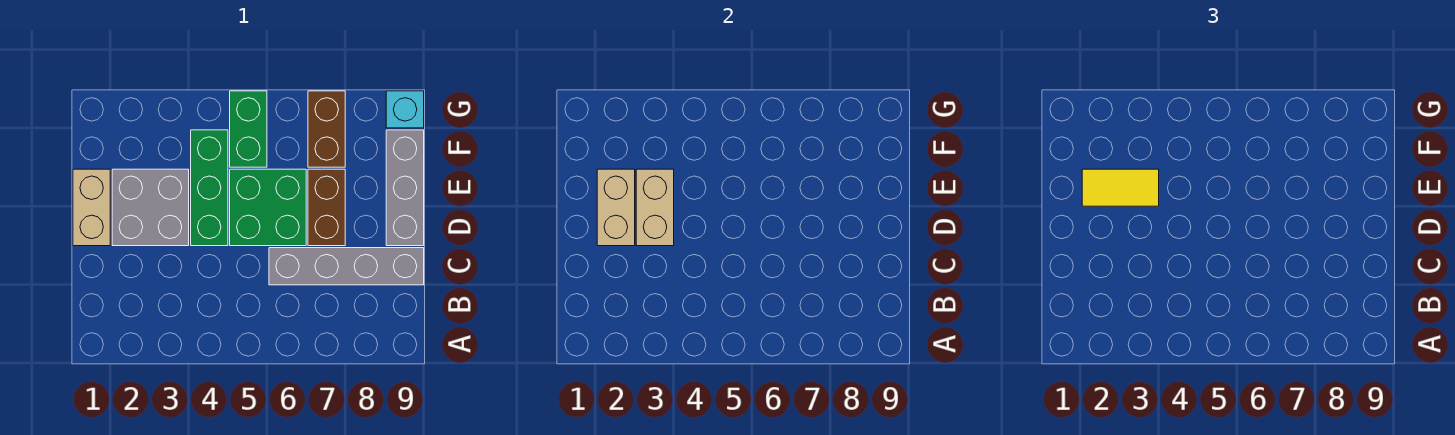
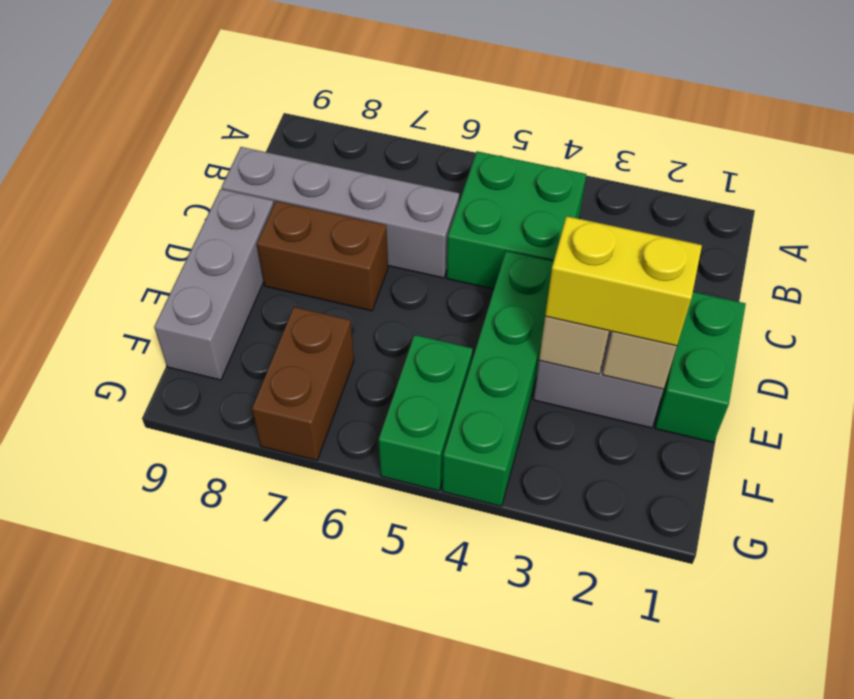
tan brick D1:E1 level 1 -> green brick D1:E1 level 1
green brick D4:F4 level 1 -> green brick D4:G4 level 1
green brick D5:E6 level 1 -> green brick B4:C5 level 1
brown brick D7:E7 level 1 -> brown brick D7:D8 level 1
yellow tile E2:E3 level 3 -> yellow brick E2:E3 level 3
cyan brick G9 level 1 -> none

